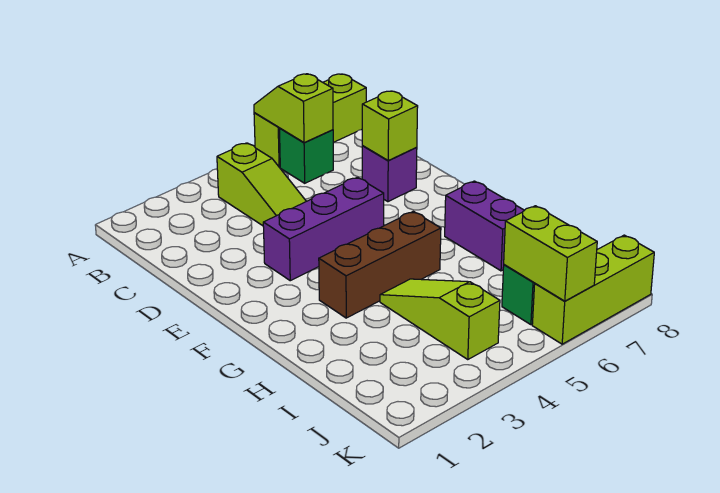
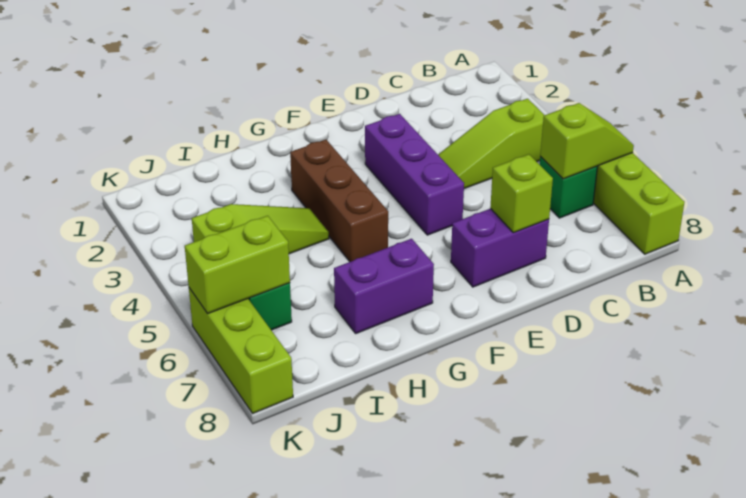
purple brick D7 level 1 -> purple brick D7:E7 level 1

